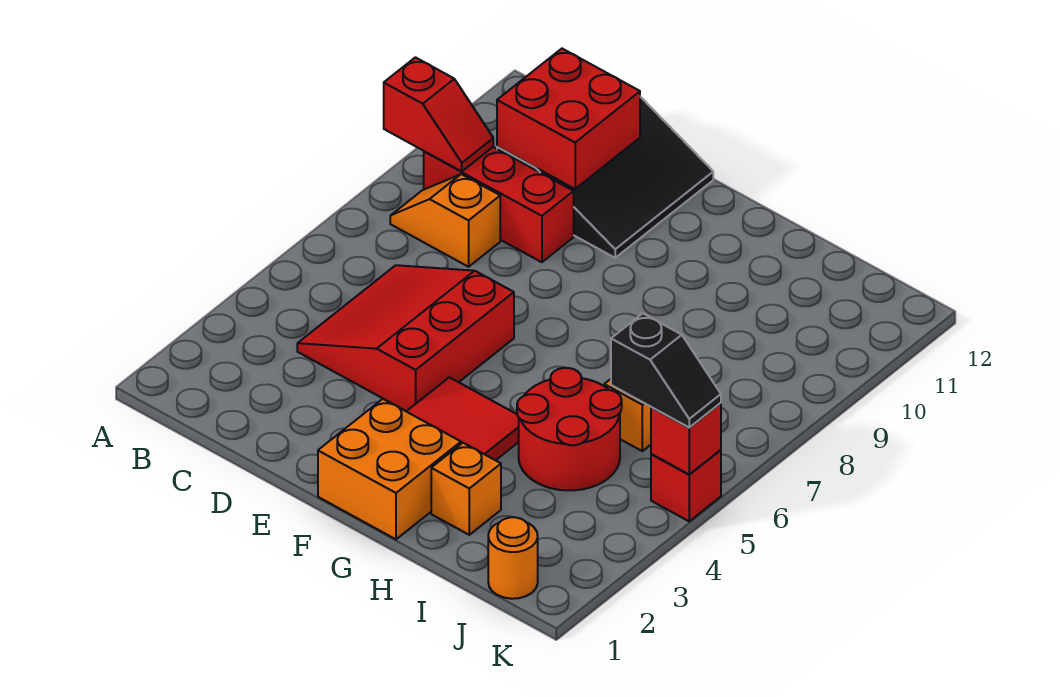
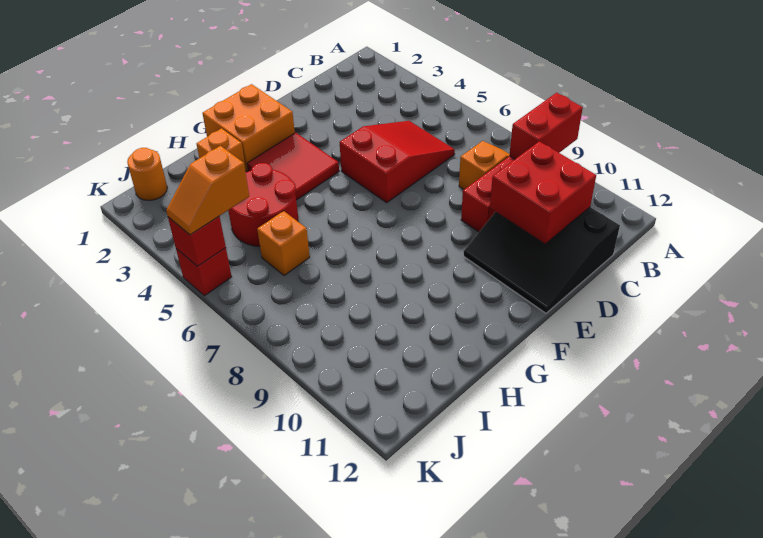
red slope A9:B9 level 2 top A -> red brick A9:B9 level 2
red slope C4:E6 level 1 top E -> red slope C5:E6 level 1 top E
black slope J5:K5 level 3 top J -> orange slope J5:K5 level 3 top J

